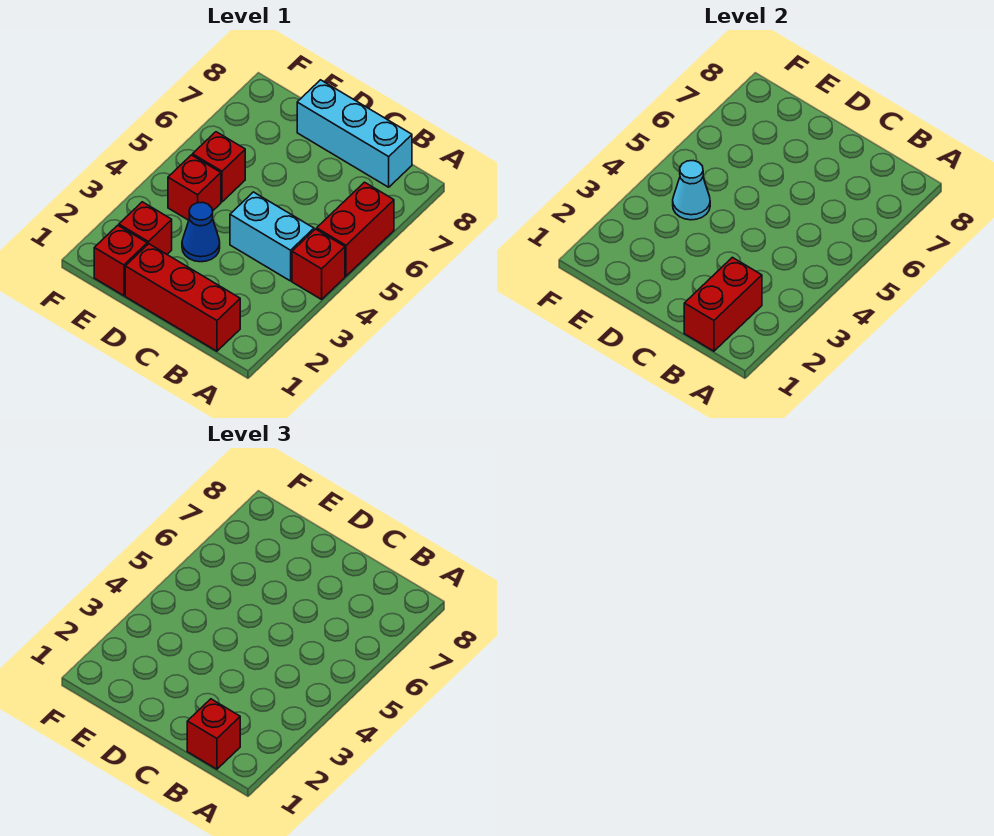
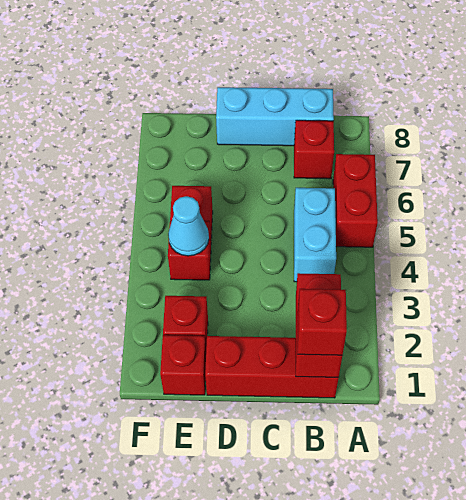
red brick A4 level 1 -> red brick B7 level 1
cyan brick B4:C4 level 1 -> cyan brick B4:B5 level 1
blue cone D3 level 1 -> none

